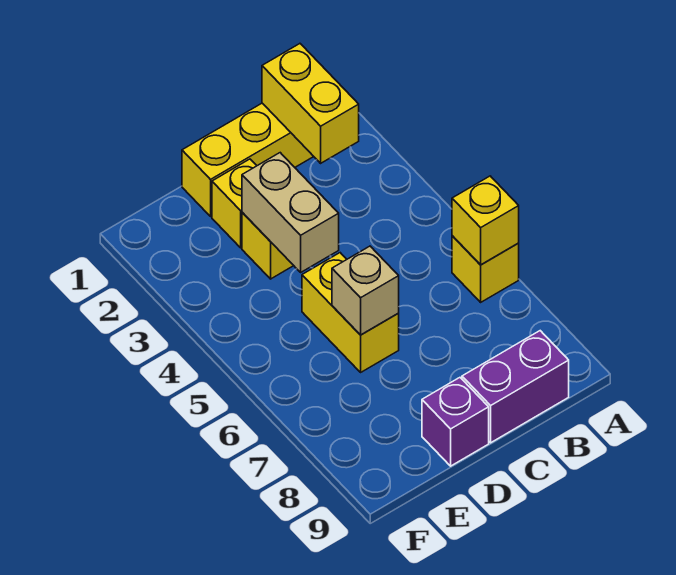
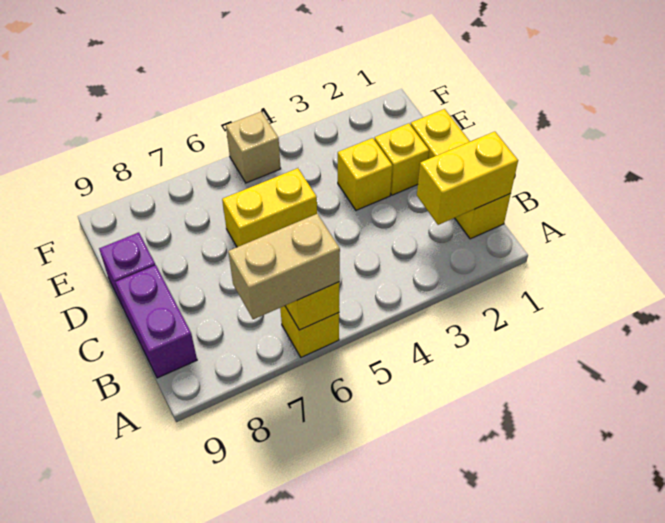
tan brick D3:D4 level 2 -> tan brick A6:A7 level 3
tan brick D6 level 2 -> tan brick F5 level 1

